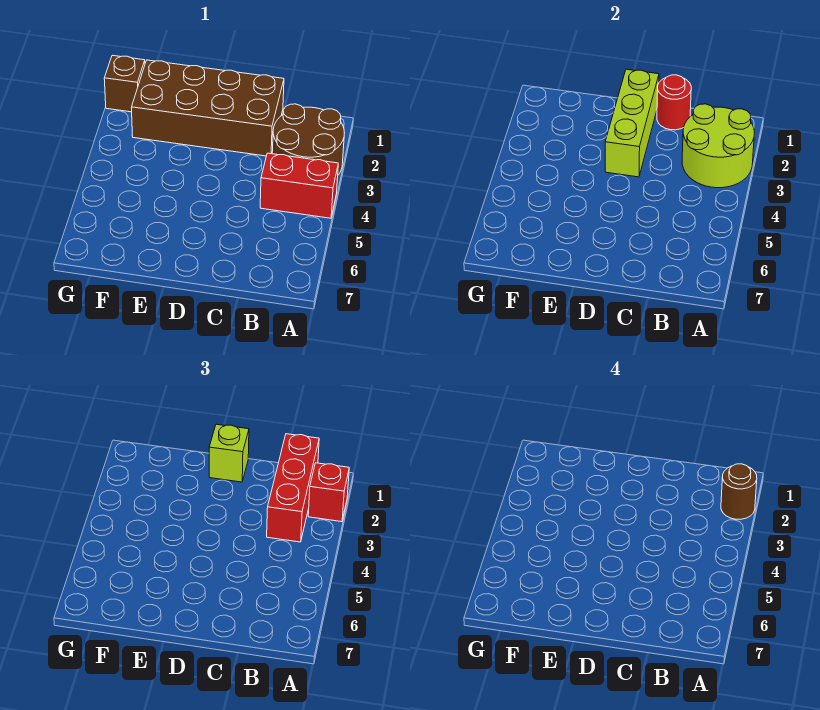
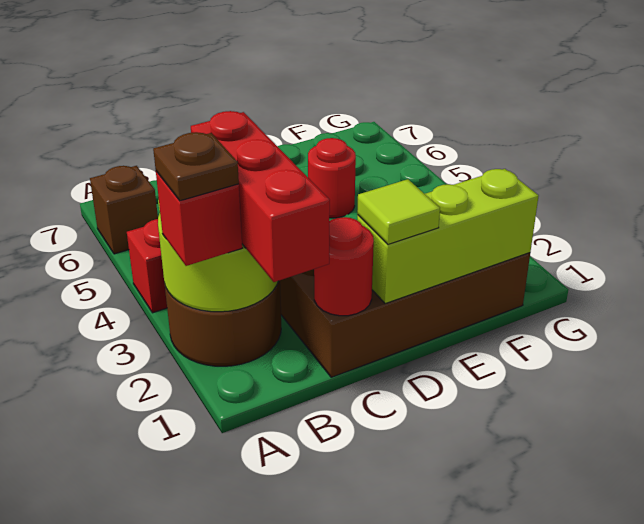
brown round brick A2 level 4 -> brown plate A2 level 4
lime brick D1:D3 level 2 -> lime brick D1:F1 level 2
lime brick D1 level 3 -> lime tile D1 level 3
none -> red round brick E5 level 1
brown brick G1 level 1 -> brown brick A6 level 1

